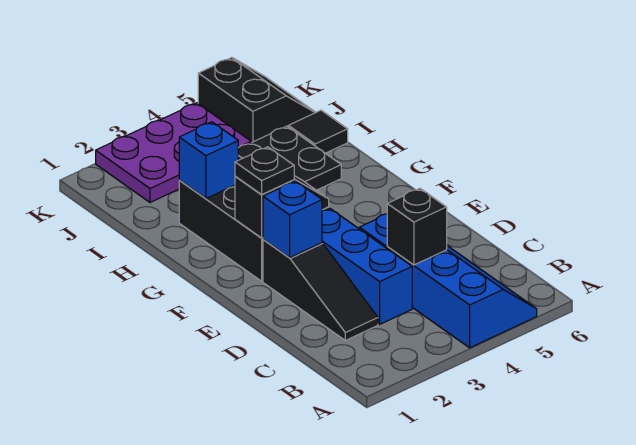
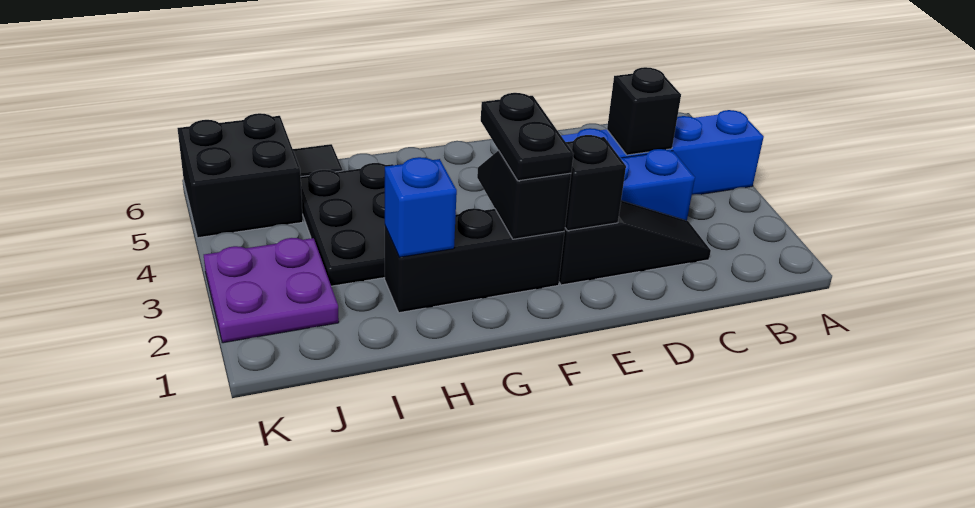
blue brick E2 level 2 -> black brick E2 level 2
black plate F2 level 3 -> black plate F2:F3 level 3
purple plate J2:K4 level 1 -> purple plate J2:K3 level 1
black slope J5:K6 level 1 top 5 -> black brick J5:K6 level 1

